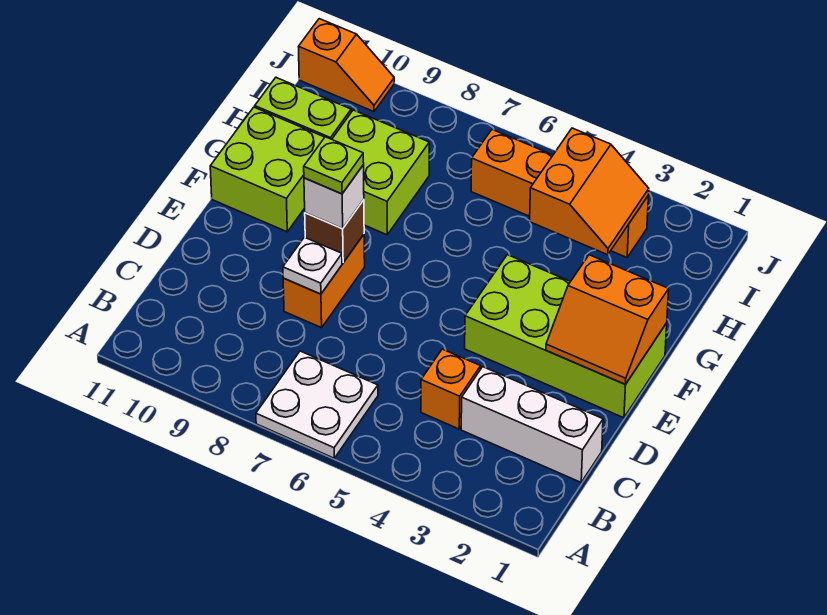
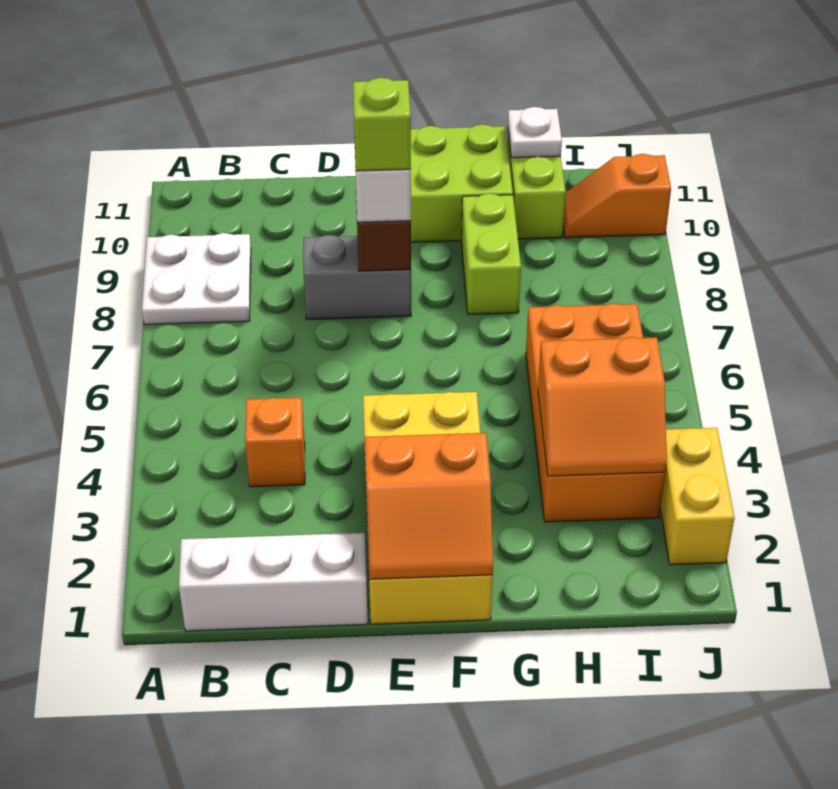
white plate A6:B7 level 1 -> white plate A8:B9 level 1
white brick C1:C3 level 1 -> white brick B1:D1 level 1
orange brick D8:E8 level 1 -> grey brick D8:E8 level 1
white plate D8 level 2 -> white plate H11 level 2
lime brick E1:F4 level 1 -> yellow brick E1:F4 level 1
orange slope E1:F2 level 2 top F -> orange slope E1:F2 level 2 top 2
lime plate E8 level 4 -> lime brick E8 level 4
lime brick G8:H9 level 1 -> lime brick G8:G9 level 1
orange brick I3:I6 level 1 -> orange brick H3:I6 level 1
none -> yellow brick J2:J3 level 1
orange slope J10:J11 level 1 top 11 -> orange slope I10:J10 level 1 top J

